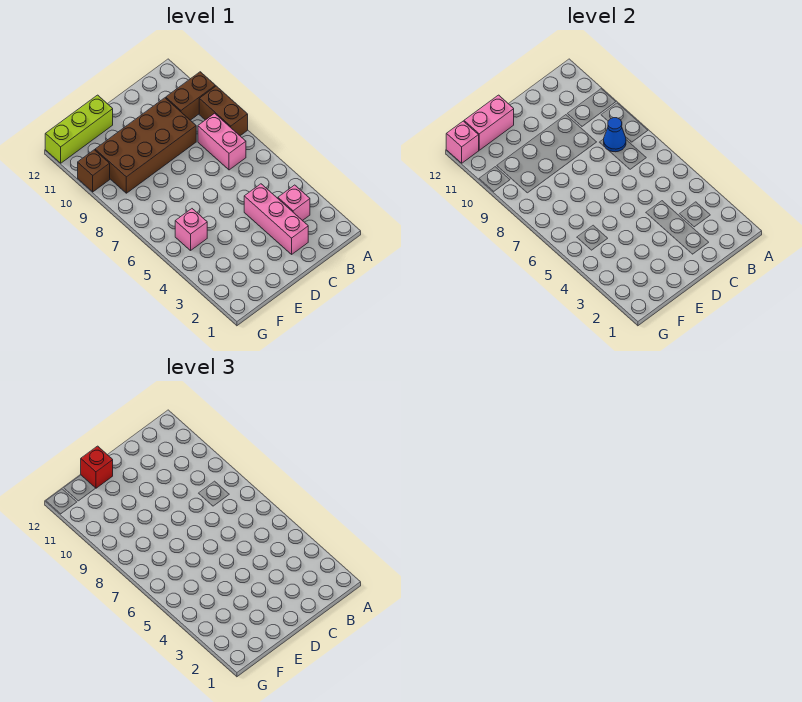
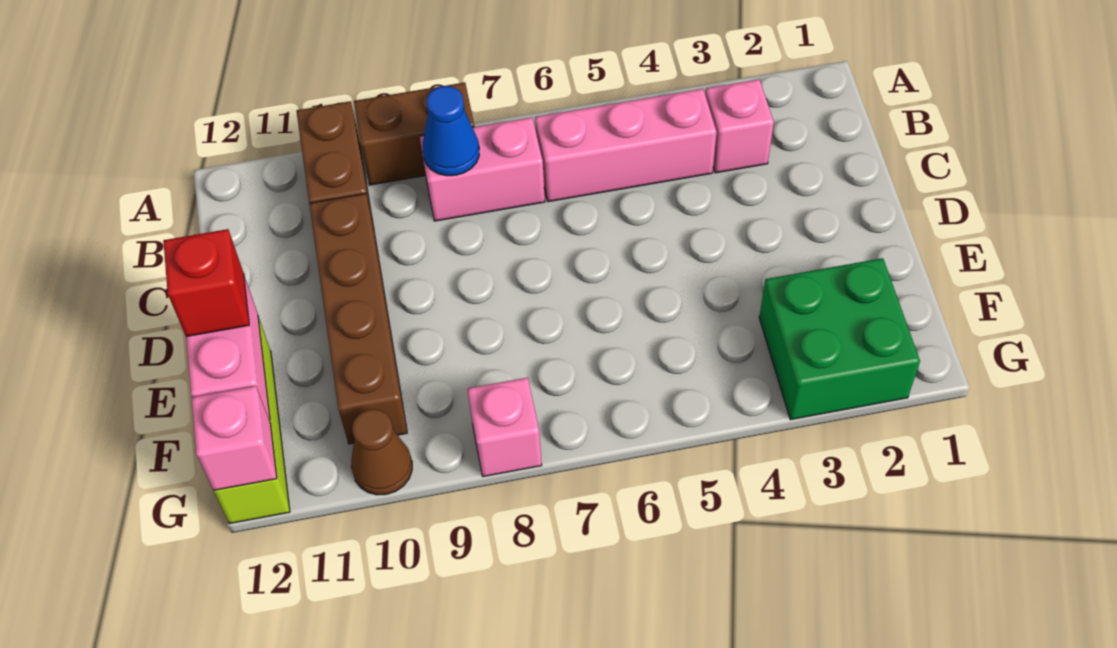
pink brick C2:C4 level 1 -> pink brick B4:B6 level 1
brown brick C9:F10 level 1 -> brown brick C10:F10 level 1
none -> green brick F2:G3 level 1
pink brick F5 level 1 -> pink brick G8 level 1
brown brick G10 level 1 -> brown cone G10 level 1

